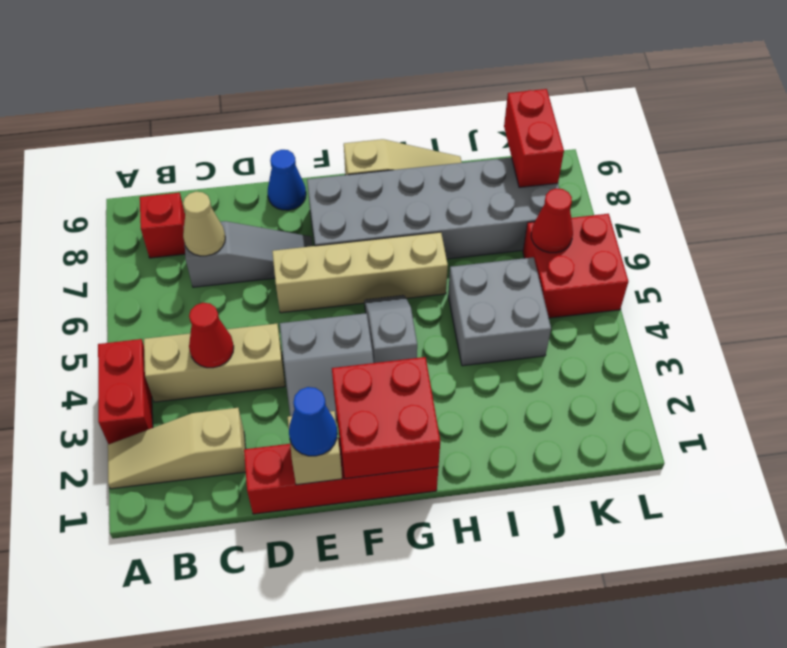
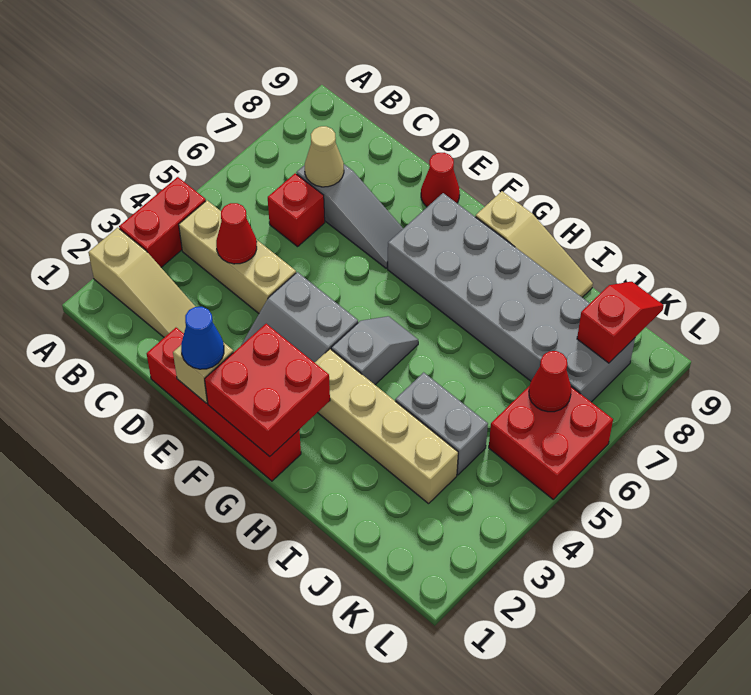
tan slope A2:C2 level 1 top C -> tan slope A2:C2 level 1 top A
red brick B8 level 1 -> red brick C6 level 1
tan brick E6:H6 level 1 -> tan brick G3:J3 level 1
blue cone E9 level 1 -> red cone E9 level 1
grey brick I4:J5 level 1 -> grey brick I4:J4 level 1
red brick K8:K9 level 2 -> red slope K8:K9 level 2 top 8

